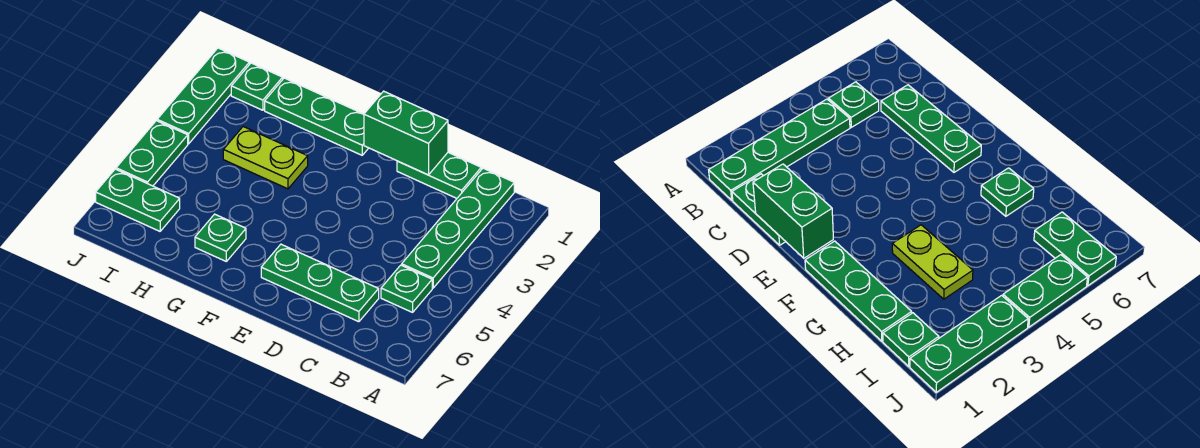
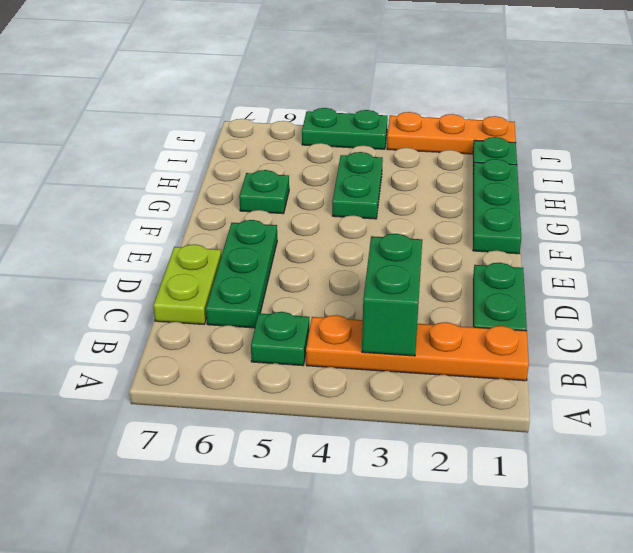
green plate B1:B4 level 1 -> orange plate B1:B4 level 1
green brick D1:E1 level 2 -> green brick B3:C3 level 2
lime plate G3:H3 level 1 -> lime plate C7:D7 level 1
green plate I6:J6 level 1 -> green plate G4:H4 level 1
green plate J1:J3 level 1 -> orange plate J1:J3 level 1

